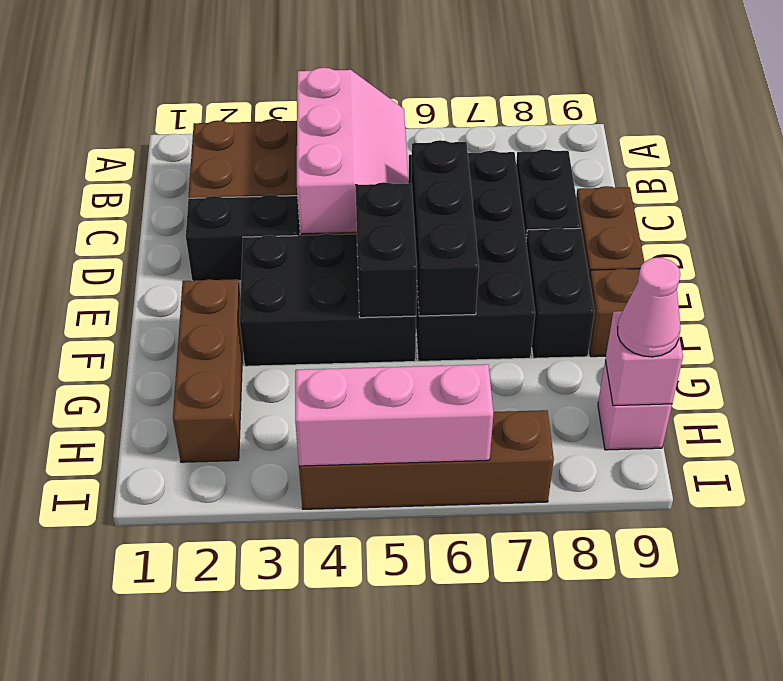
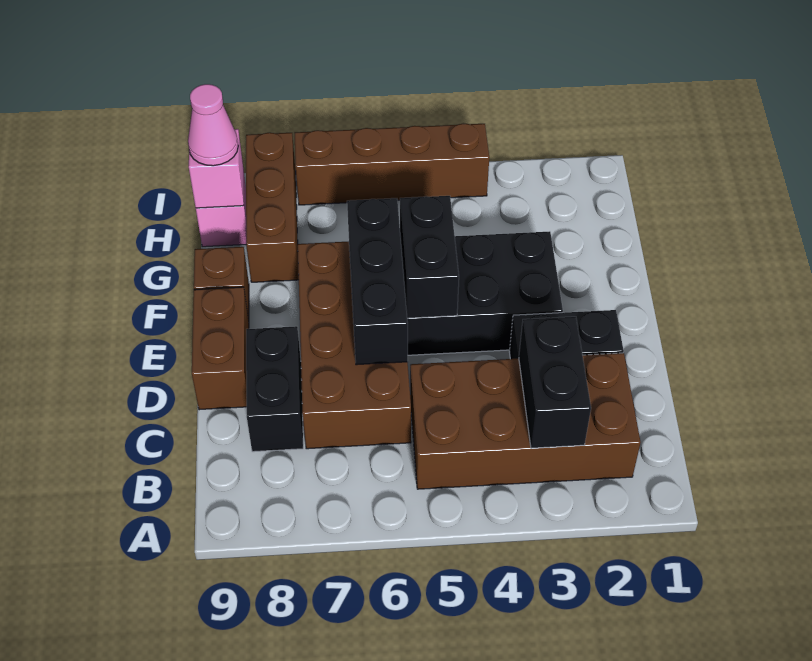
pink slope B4:D5 level 2 top 4 -> none
black brick C6:F7 level 1 -> brown brick C6:F7 level 1
black brick E8:F8 level 1 -> black brick B3:C3 level 2
brown brick F2:H2 level 1 -> brown brick G8:I8 level 1
pink brick I4:I6 level 2 -> none

